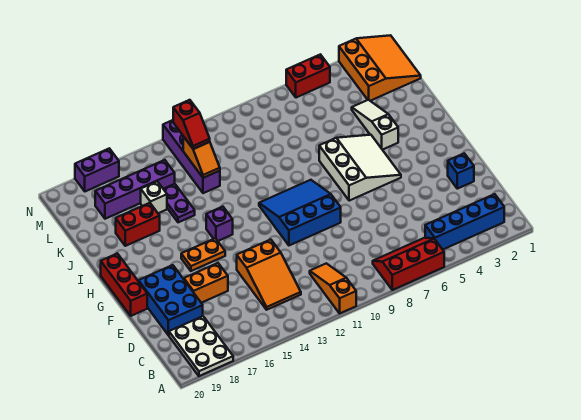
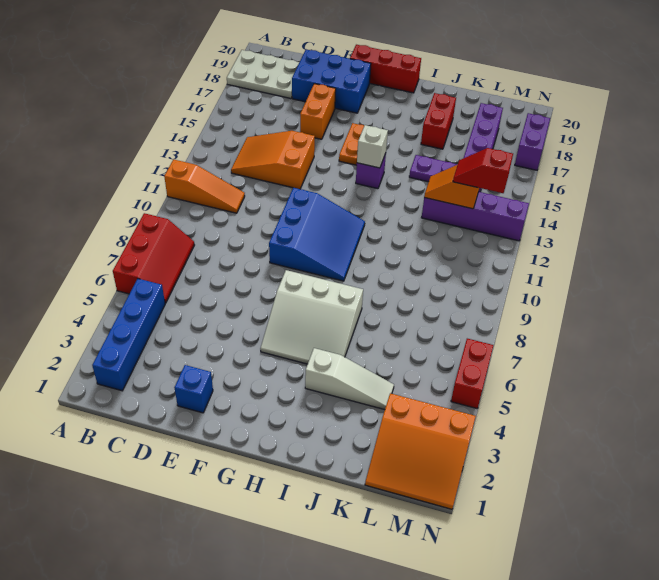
white brick K16 level 1 -> white brick H14 level 2

